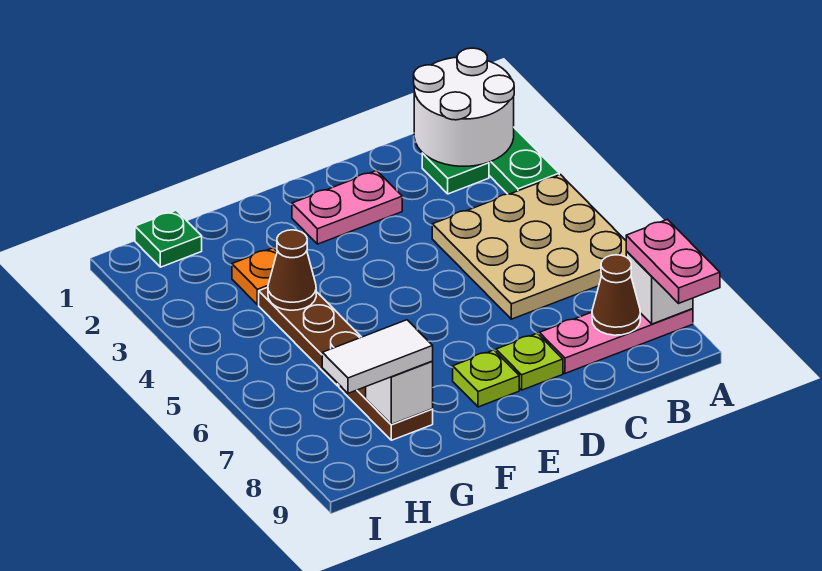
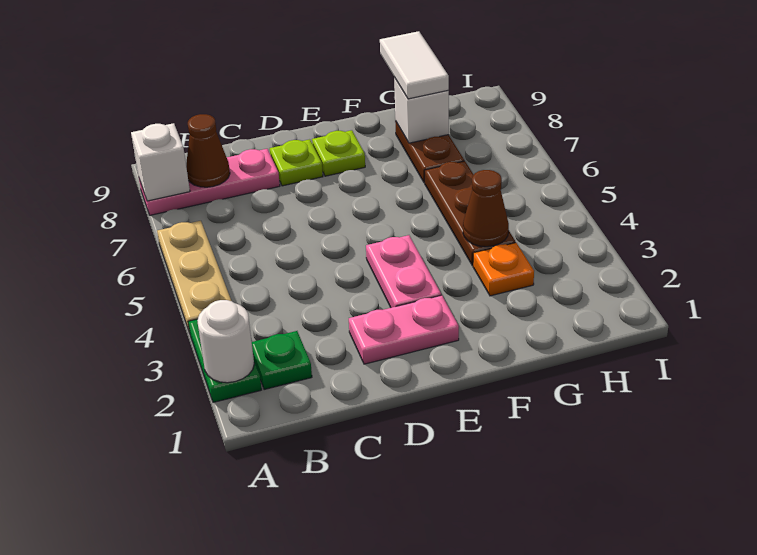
white round brick A1:B2 level 2 -> white round brick A2 level 2
tan plate A4:C6 level 1 -> tan plate A4:A6 level 1
pink plate A8:A9 level 3 -> pink plate E3:E4 level 1
white tile G8:H8 level 3 -> white tile G8:G9 level 3
green plate H1 level 1 -> none

